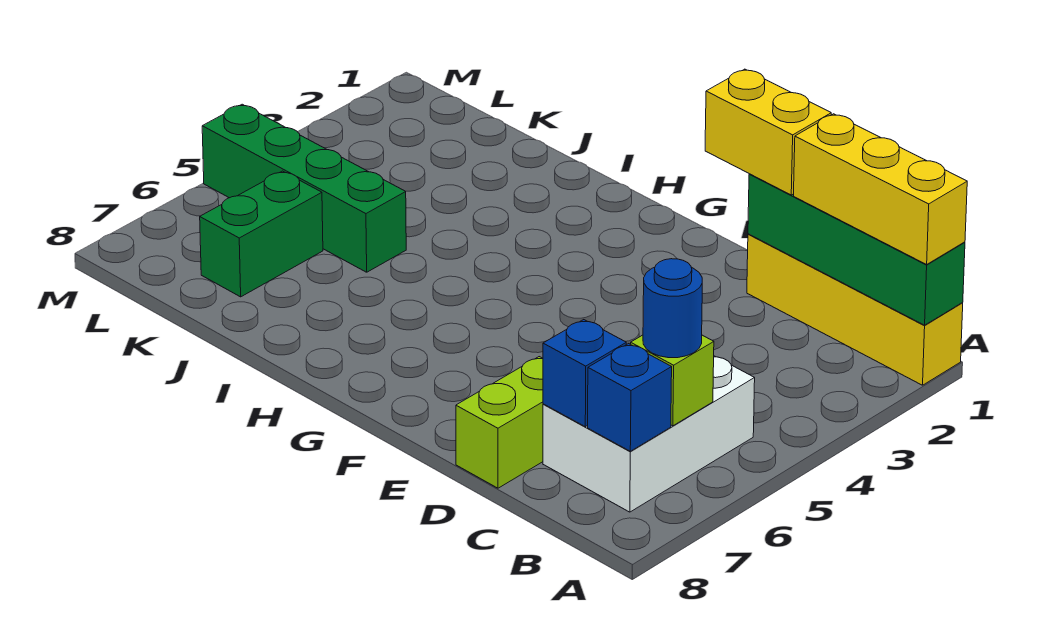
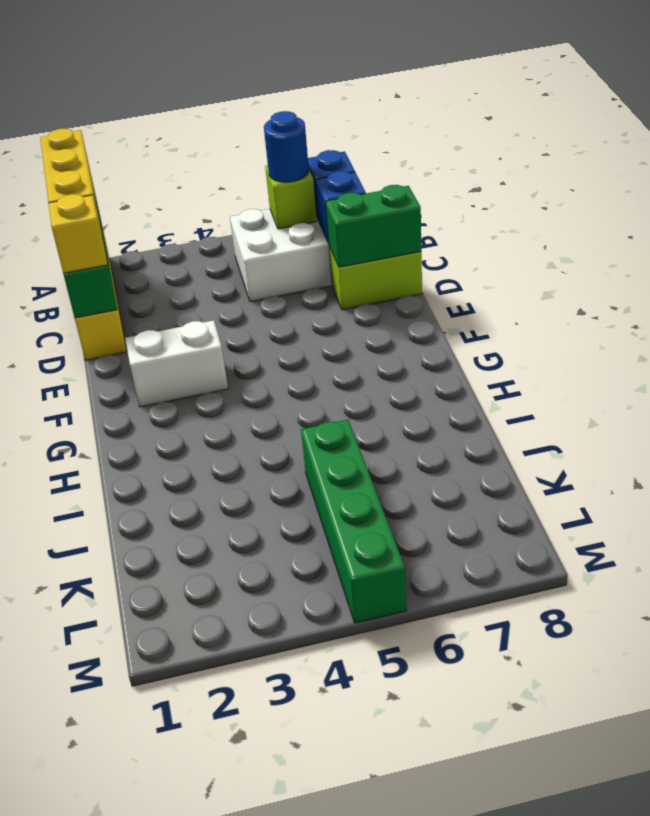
yellow brick D1:E1 level 3 -> yellow brick D1 level 3
none -> white brick F2:F3 level 1
green brick K6:K7 level 1 -> green brick D7:D8 level 2

